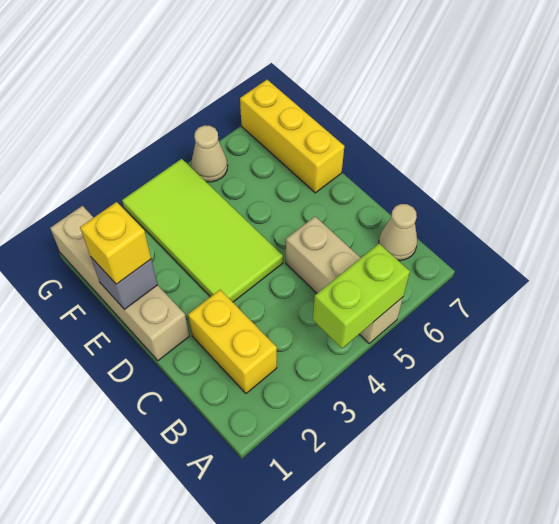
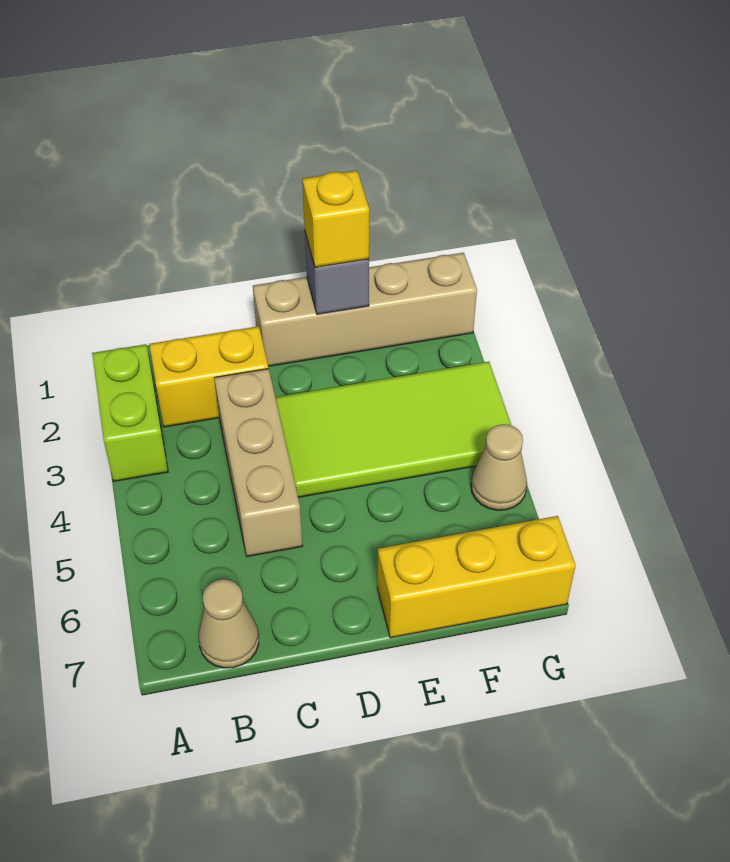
lime brick A4:A5 level 2 -> lime brick A2:A3 level 1
tan brick A5:C5 level 1 -> tan brick C3:C5 level 1

